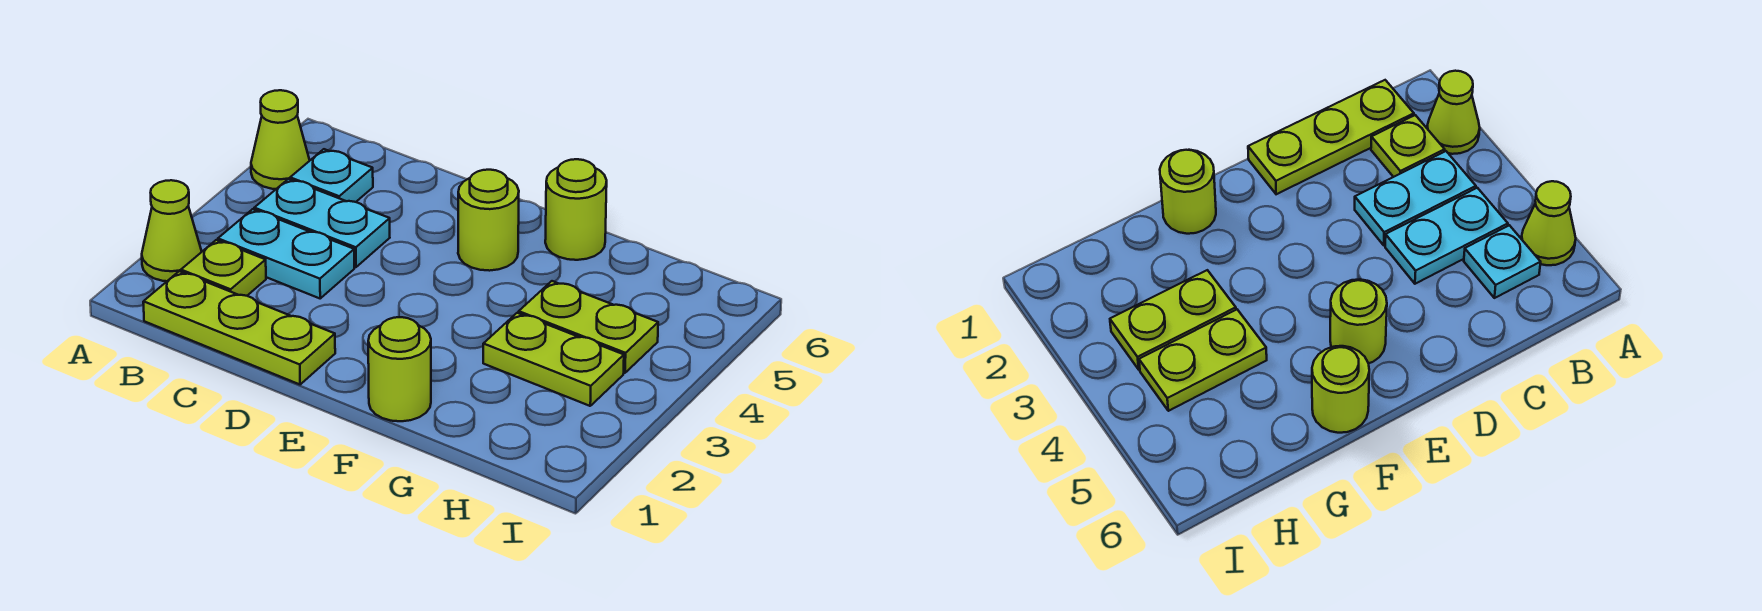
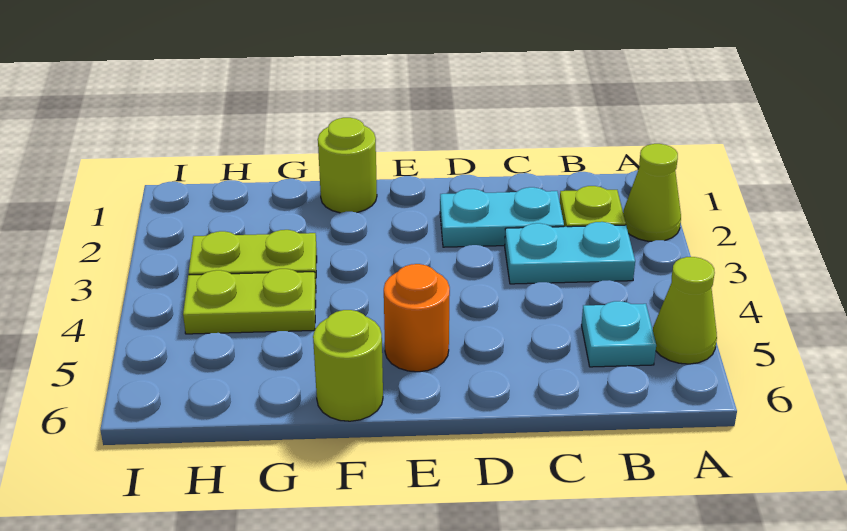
lime plate B1:D1 level 1 -> none
cyan plate B4:C4 level 1 -> cyan plate C2:D2 level 1
lime round brick E5 level 1 -> orange round brick E5 level 1

